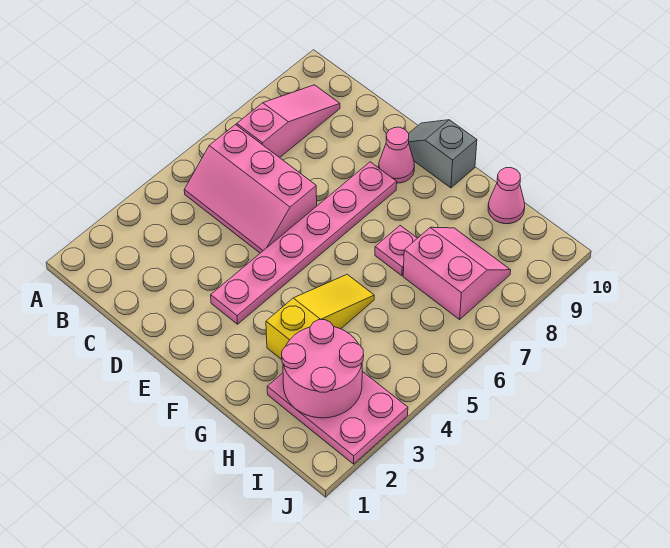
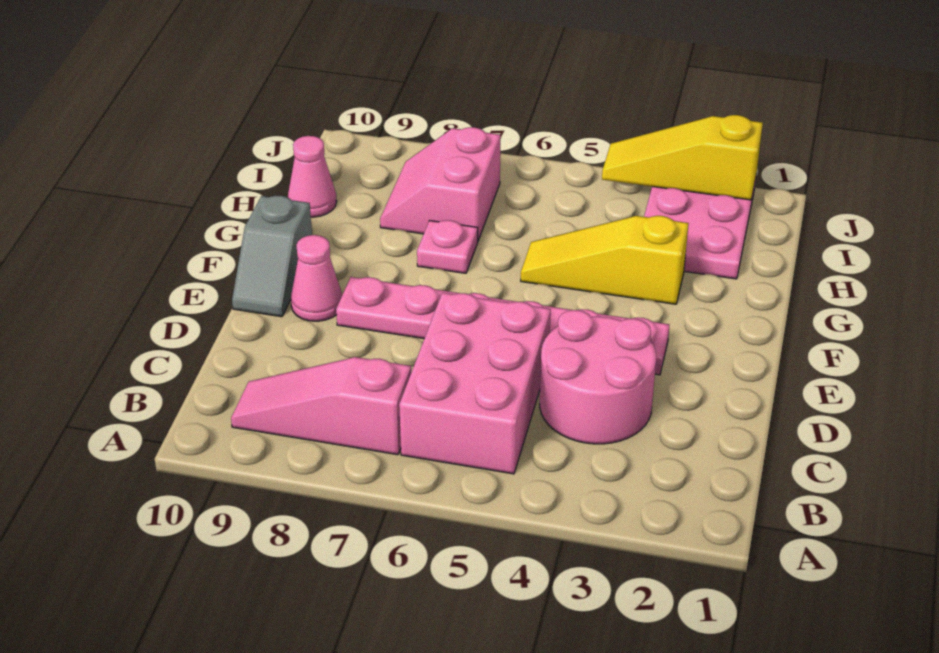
pink slope B5:D6 level 1 top 6 -> pink brick B5:D6 level 1
pink round brick H2:I3 level 2 -> pink round brick C3:D4 level 1
none -> yellow slope J2:J4 level 2 top 2

